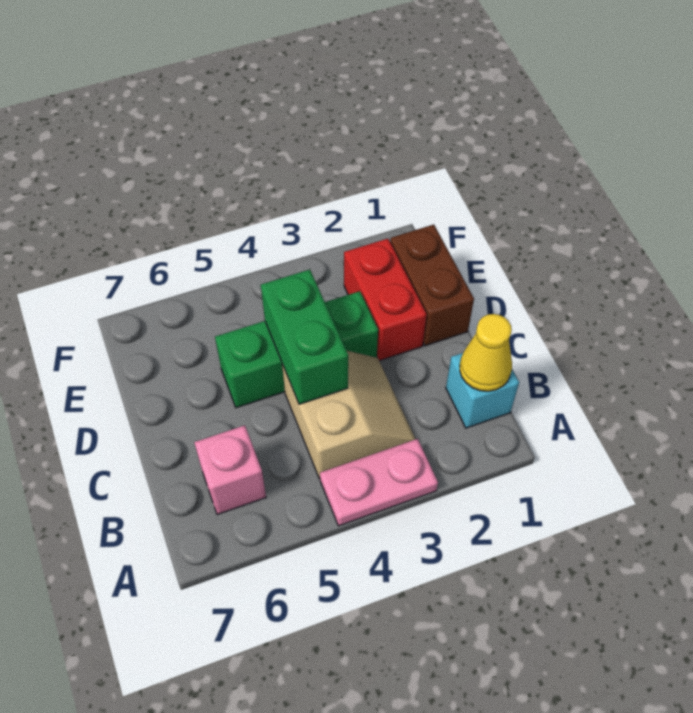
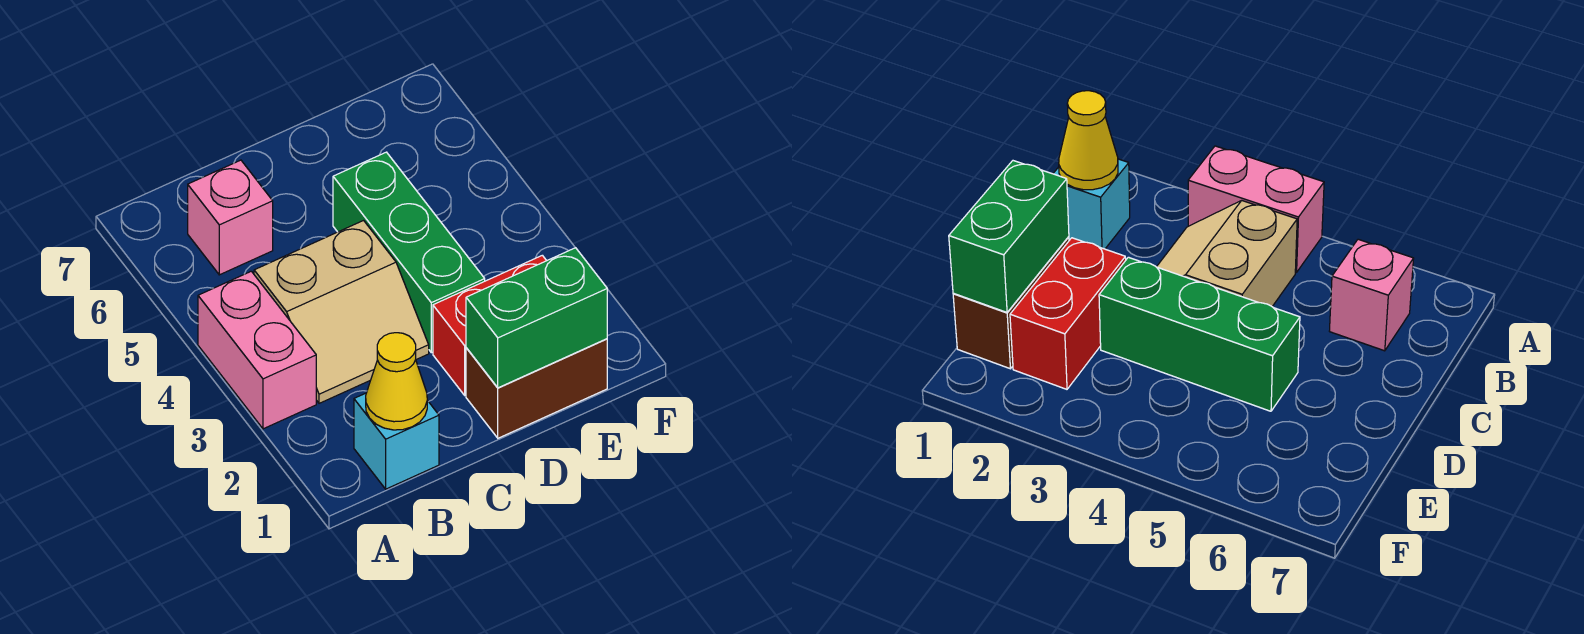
pink plate A3:A4 level 1 -> pink brick A3:A4 level 1
green brick C4:D4 level 2 -> green brick D1:E1 level 2

